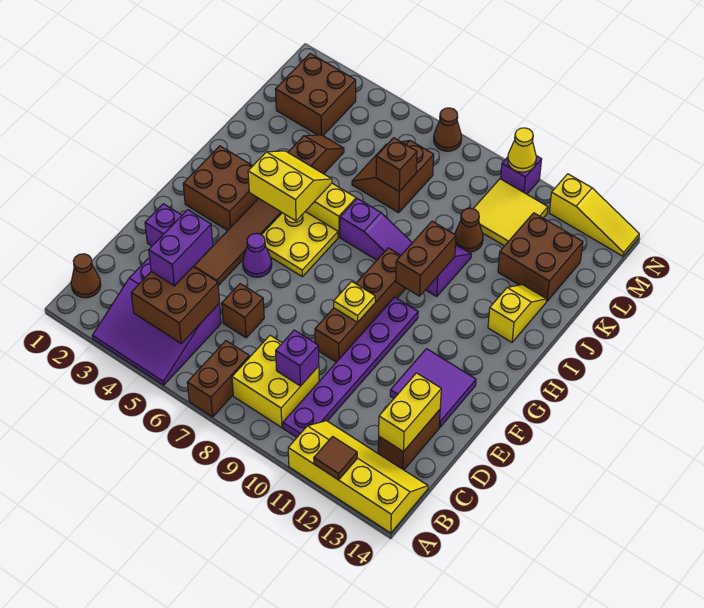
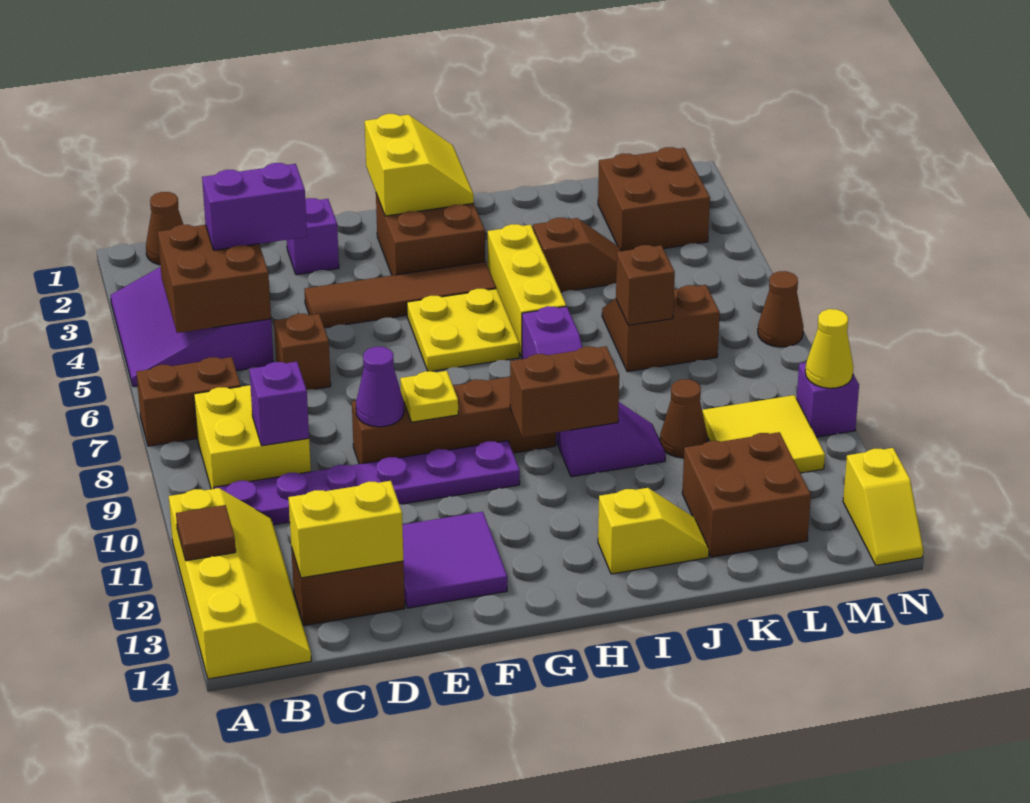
purple cone F5 level 1 -> purple cone E9 level 2
yellow slope H4:I5 level 2 top H -> yellow slope G1:H2 level 2 top G
yellow slope N12:N14 level 1 top 12 -> yellow slope N13:N14 level 1 top 13

